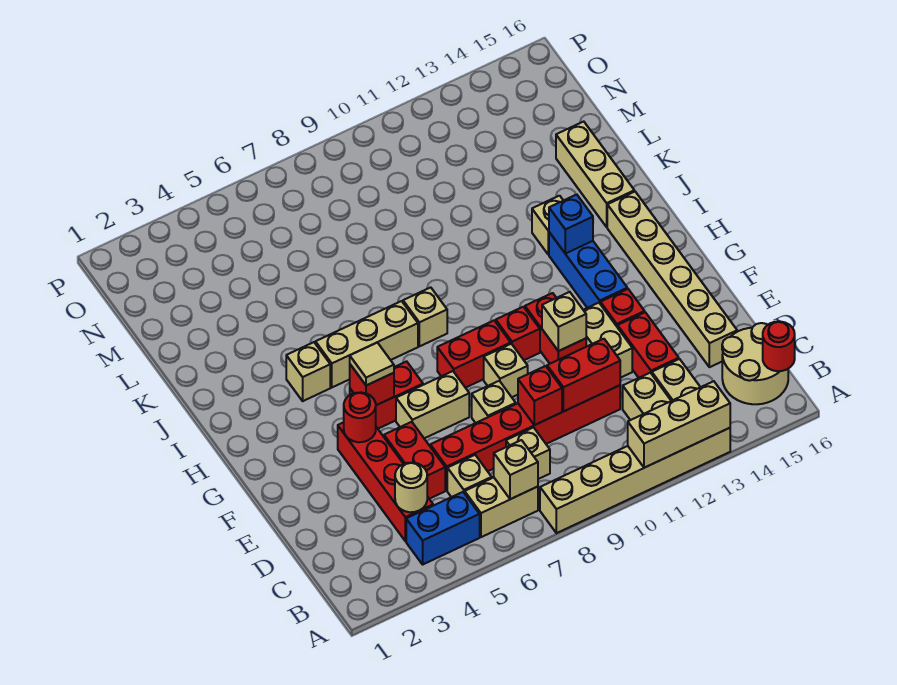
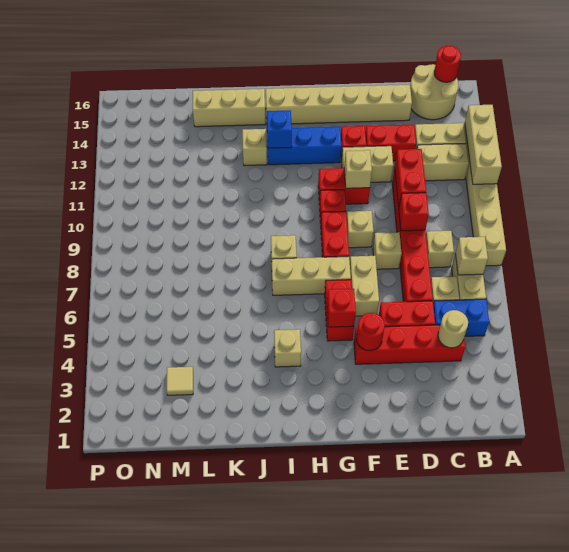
blue brick B4:B5 level 1 -> blue brick B5:C5 level 1
tan tile G5 level 3 -> tan tile M3 level 1
tan brick I5:I7 level 1 -> tan brick G7:I7 level 1

